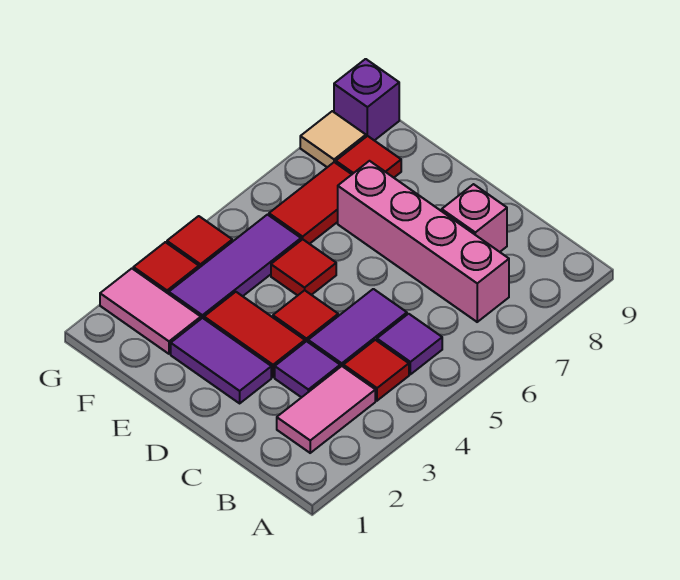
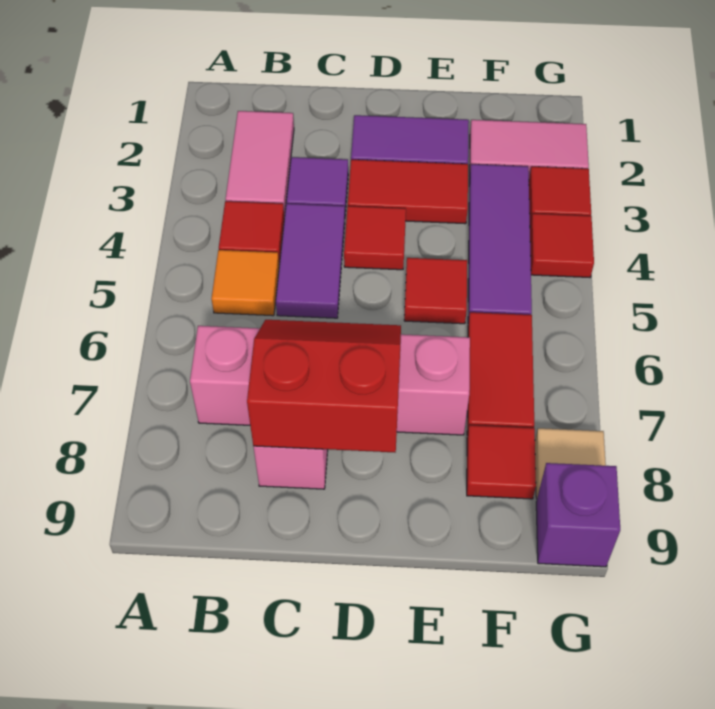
purple tile B5 level 1 -> orange tile B5 level 1
none -> red slope C7:D8 level 2 top 8

